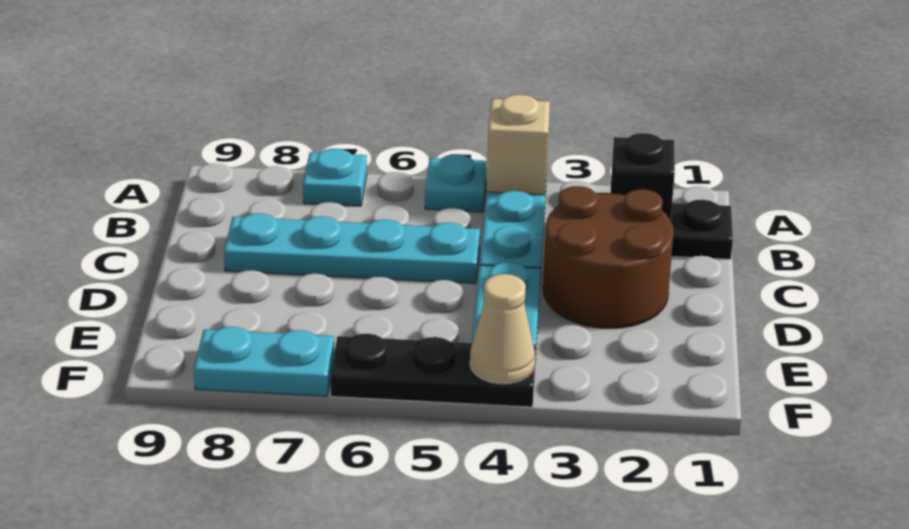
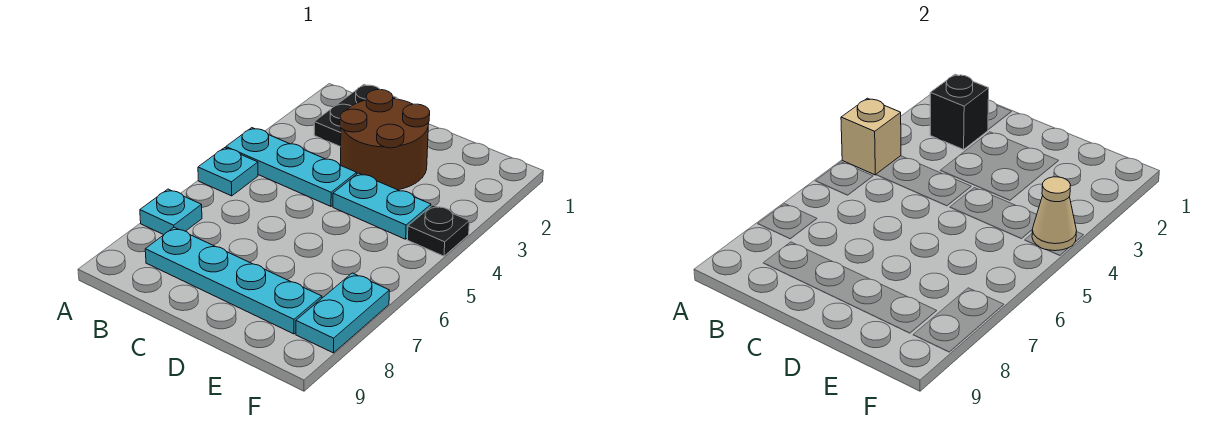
cyan plate C5:C8 level 1 -> cyan plate B8:E8 level 1
black plate F4:F6 level 1 -> black plate F4 level 1

